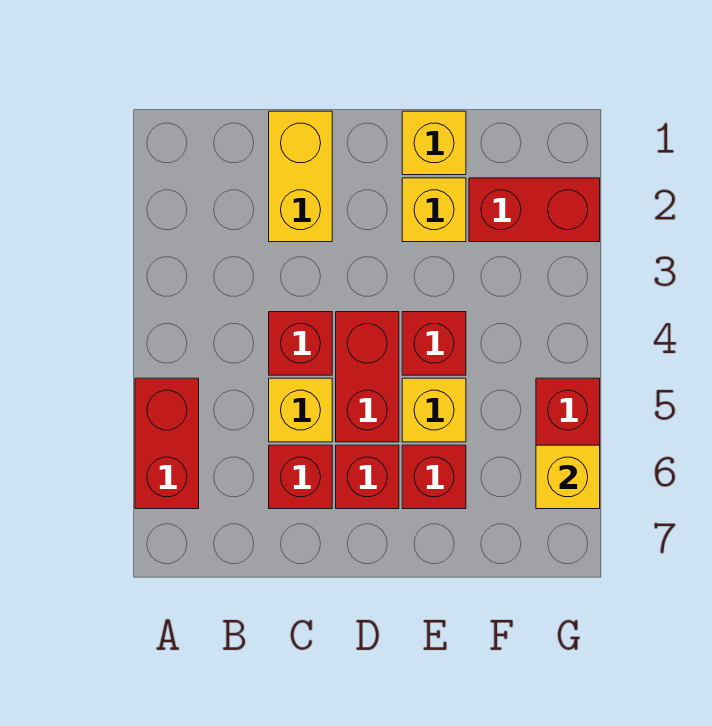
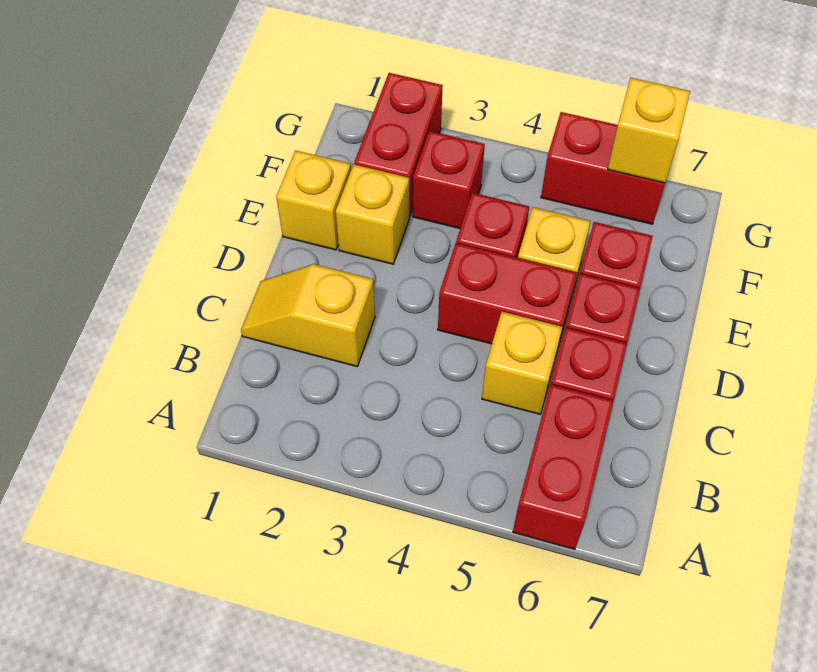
red brick A5:A6 level 1 -> red brick A6:B6 level 1
yellow brick C1:C2 level 1 -> yellow slope C1:C2 level 1 top 2
red brick C4 level 1 -> red brick F3 level 1

